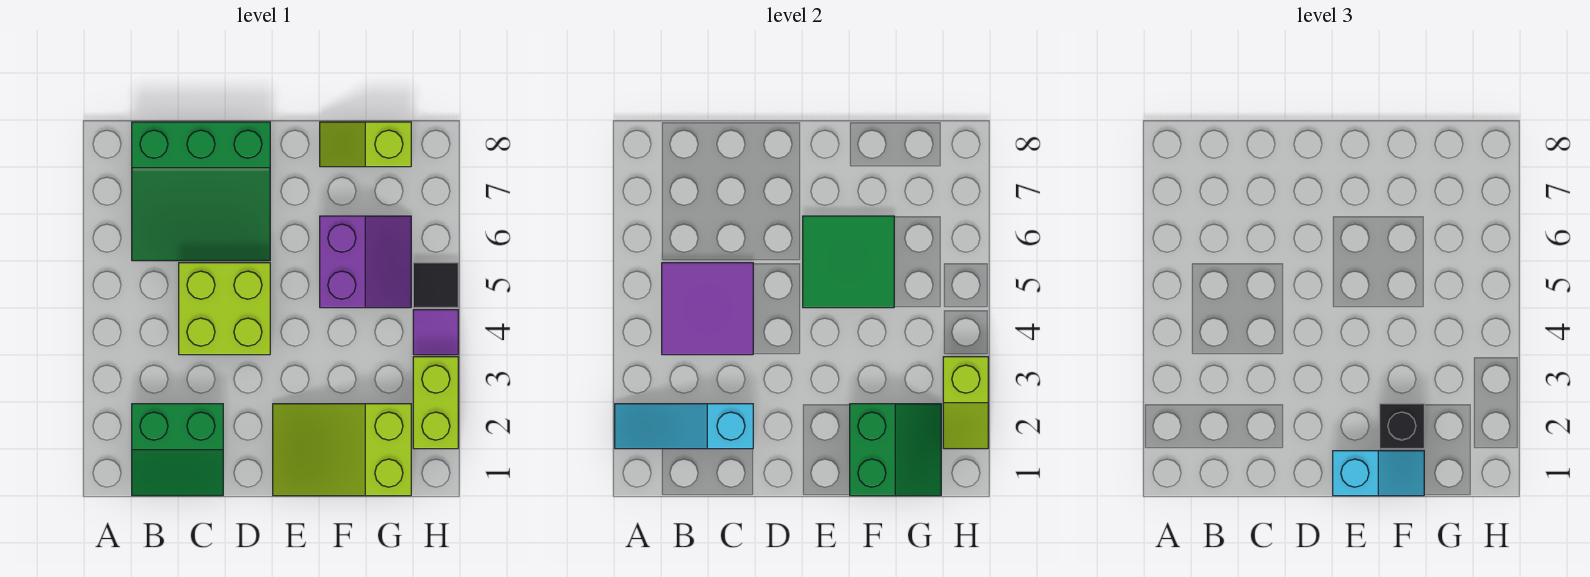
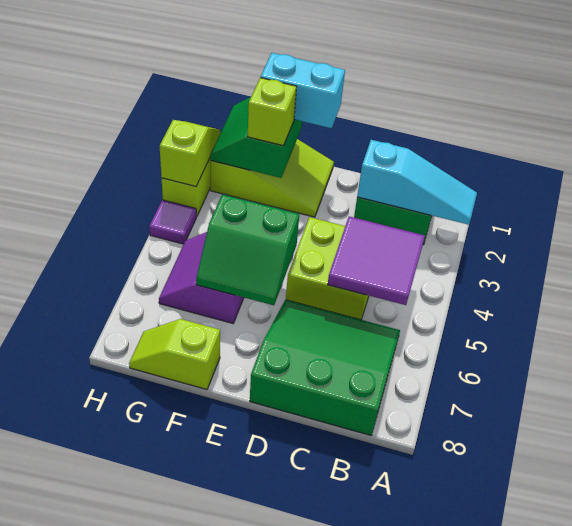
cyan slope E1:F1 level 3 top E -> cyan brick E1:F1 level 3
green tile E5:F6 level 2 -> green slope E5:F6 level 2 top 5
black brick F2 level 3 -> lime brick F2 level 3
lime slope F8:G8 level 1 top G -> lime slope F8:G8 level 1 top F
black tile H5 level 1 -> none

